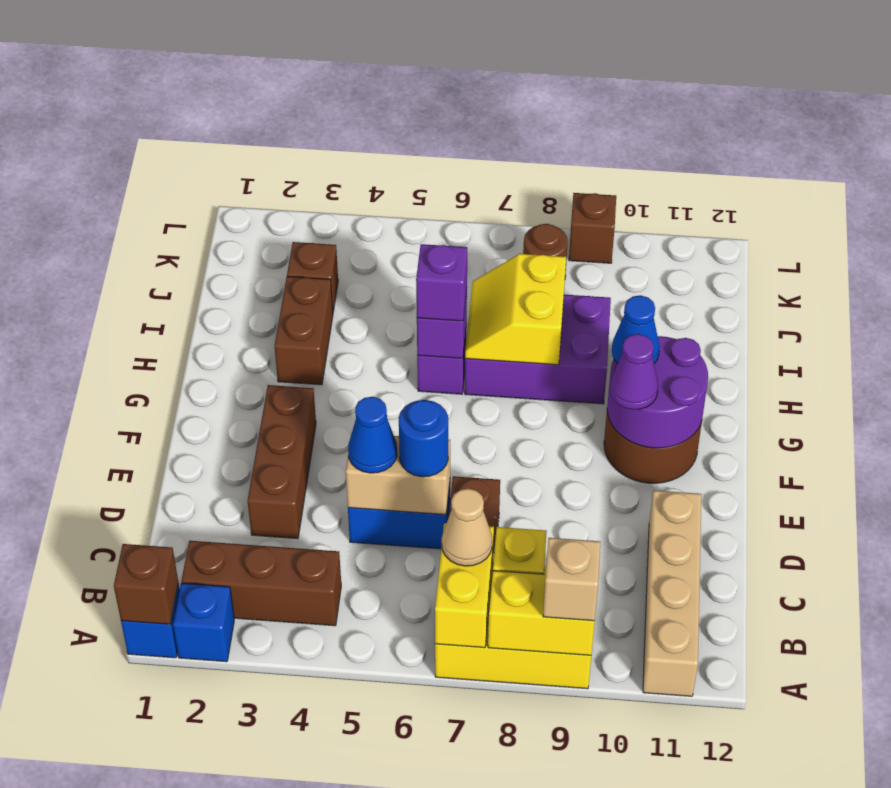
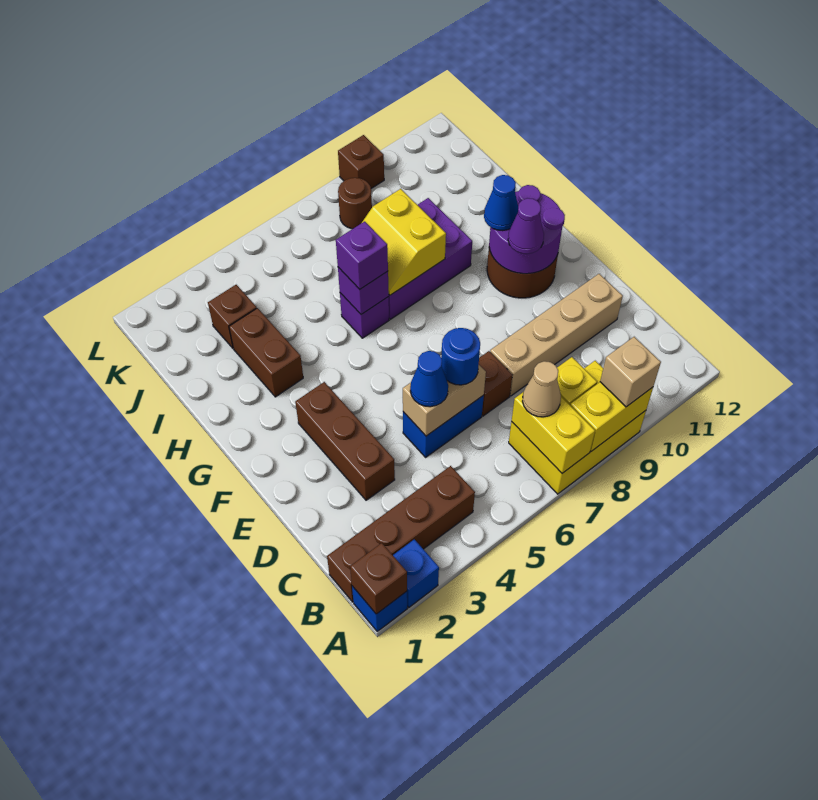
tan brick A11:D11 level 1 -> tan brick D8:D11 level 1
brown brick B2:B4 level 1 -> brown brick B1:B4 level 1

